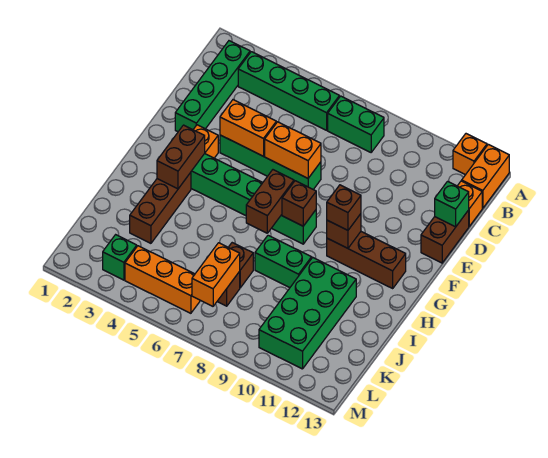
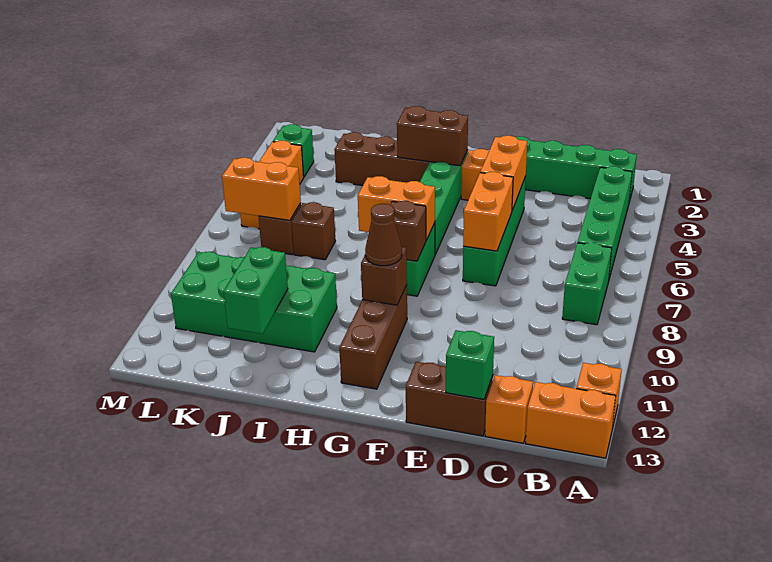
brown brick G7:H7 level 2 -> orange brick G7:H7 level 2
brown brick G10 level 3 -> brown cone G10 level 3
green brick I8:I9 level 1 -> green brick J11:J12 level 2

